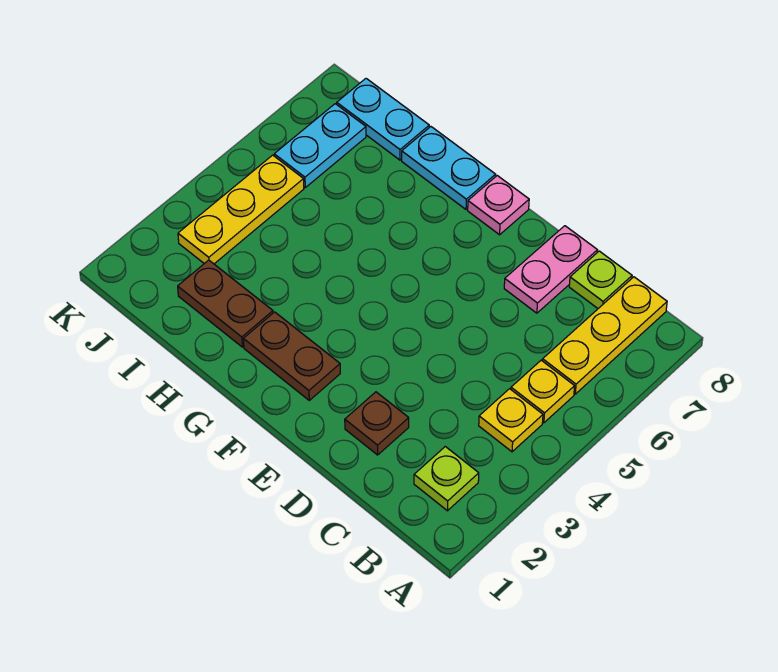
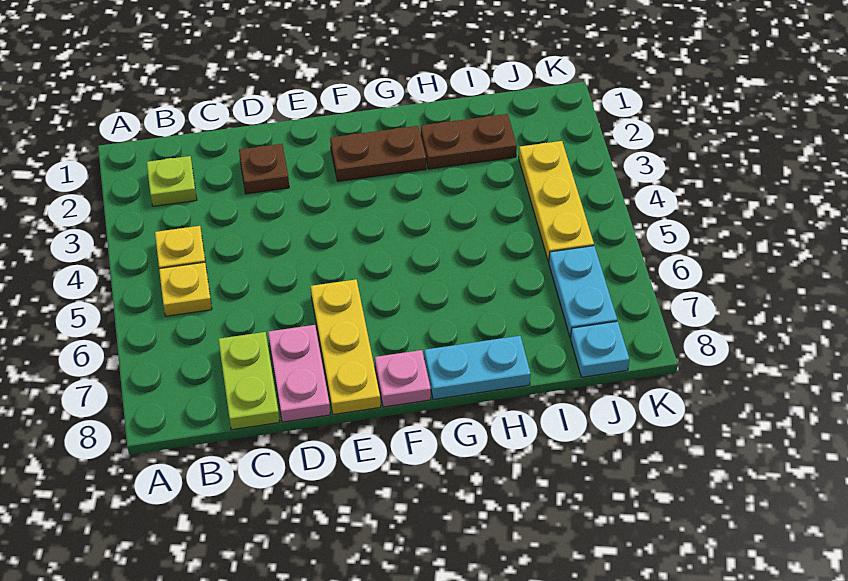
yellow plate B6:B8 level 1 -> yellow plate E6:E8 level 1
lime plate C8 level 1 -> lime plate C7:C8 level 1
cyan plate I8:J8 level 1 -> cyan plate J8 level 1

